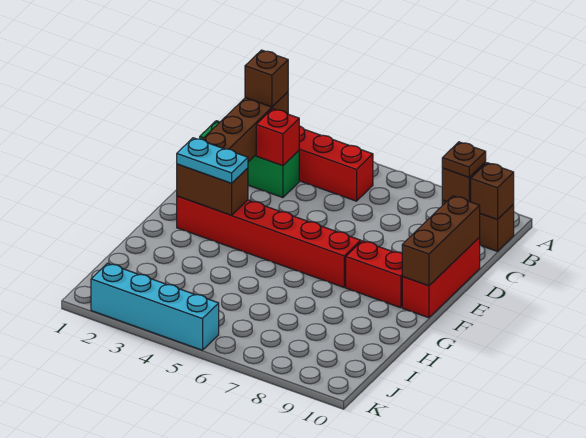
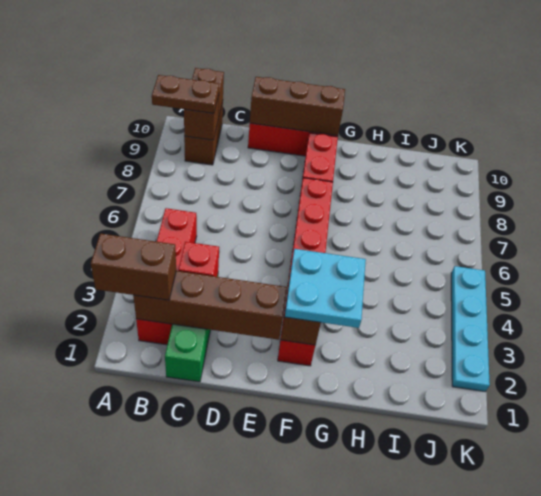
brown brick B2 level 3 -> brown brick A2:B2 level 3
brown plate B9 level 3 -> brown plate A9:B9 level 3
cyan plate F2:F3 level 3 -> cyan plate F2:G3 level 3
cyan brick K2:K5 level 1 -> cyan plate K2:K5 level 1

